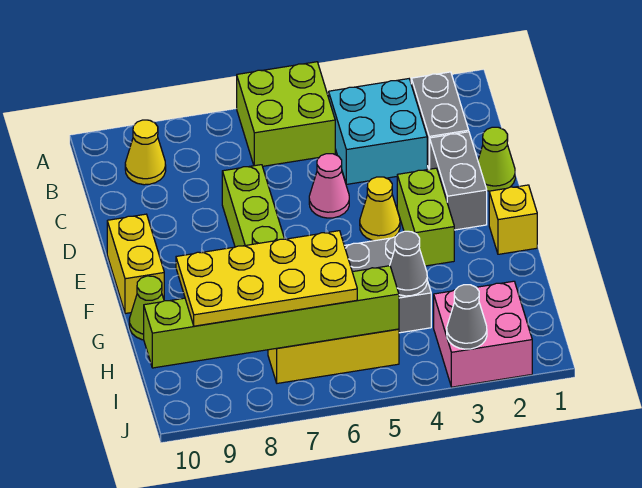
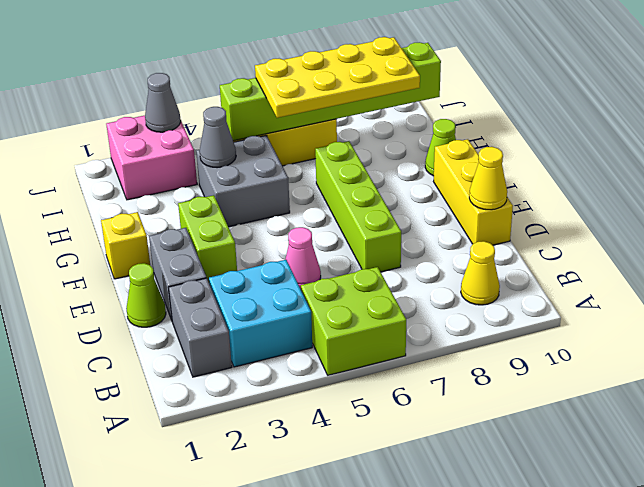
yellow cone E4 level 1 -> yellow cone D10 level 2
yellow brick E10:F10 level 1 -> yellow brick D10:F10 level 1

